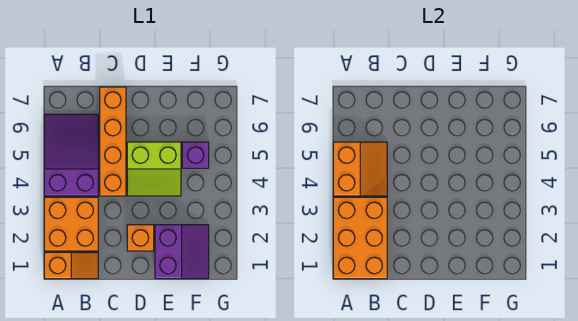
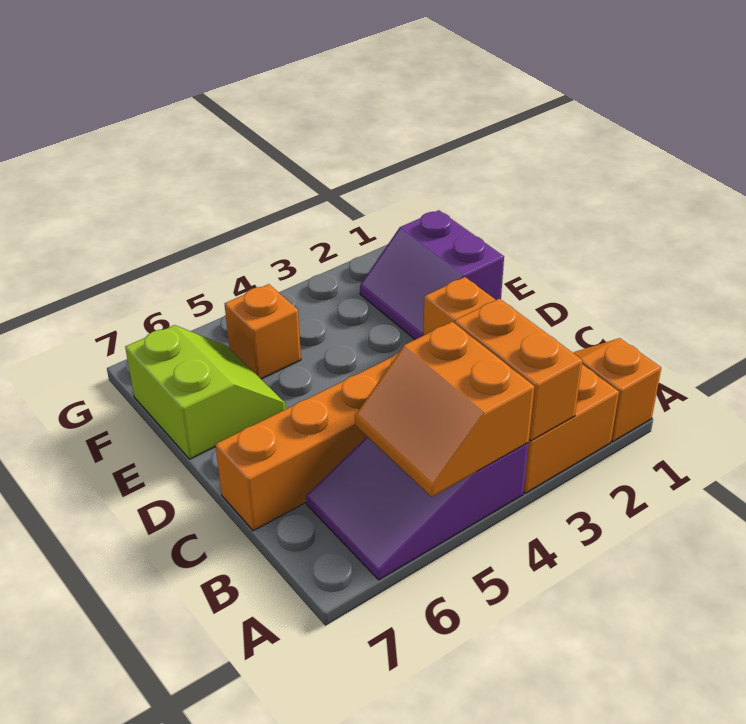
orange brick A1:B3 level 2 -> orange brick A3:B3 level 2
orange slope A4:B5 level 2 top A -> orange slope A4:B5 level 2 top 4
lime slope D4:E5 level 1 top 5 -> lime slope E6:F7 level 1 top 7
purple slope E1:F2 level 1 top E -> purple slope E1:F2 level 1 top 1
purple brick F5 level 1 -> orange brick F5 level 1

